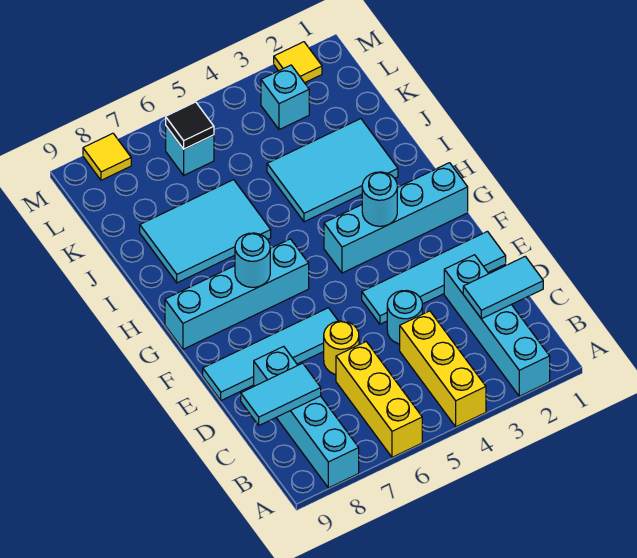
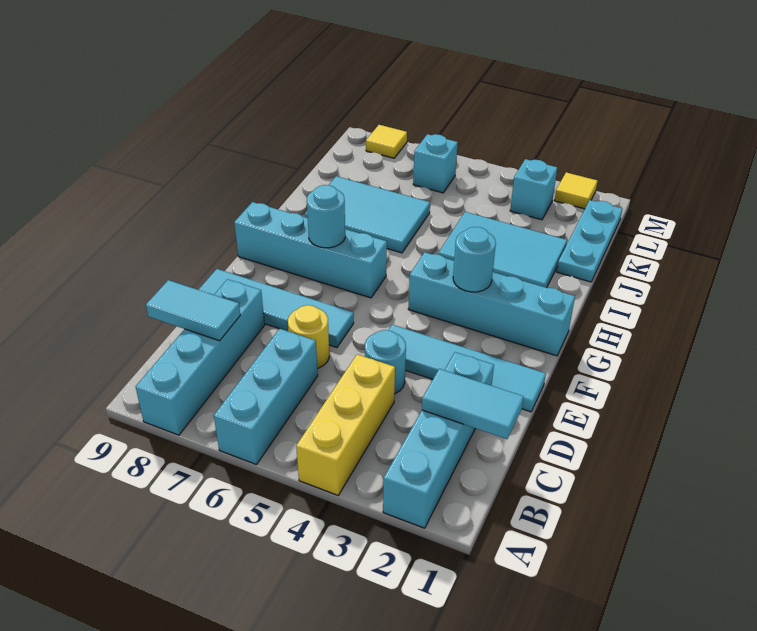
yellow brick A6:C6 level 1 -> cyan brick A6:C6 level 1
none -> cyan plate J1:L1 level 1
black tile L6 level 2 -> none

